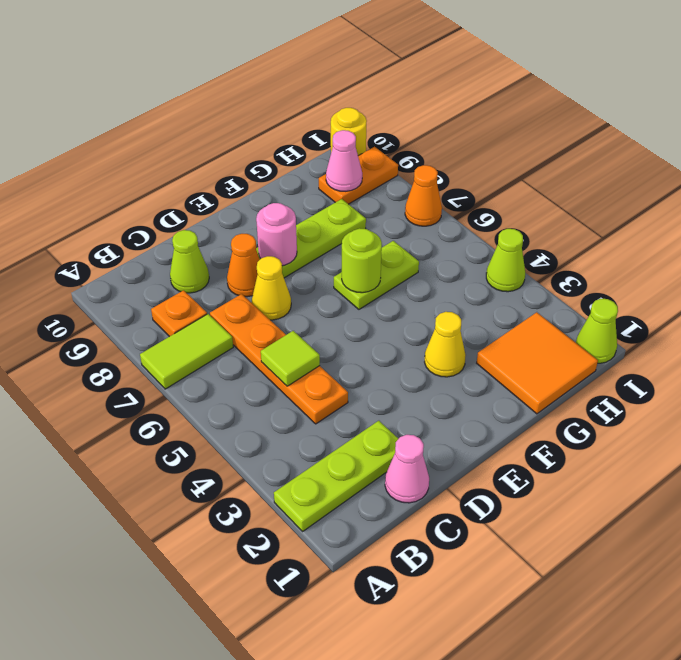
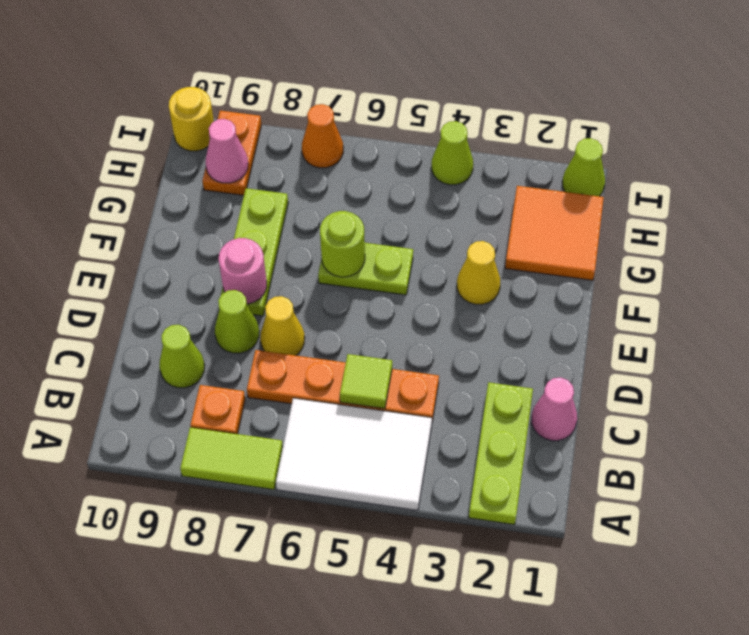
none -> white tile A4:B6 level 1
lime tile A7:B7 level 1 -> lime tile A7:A8 level 1
orange cone D8 level 1 -> lime cone D8 level 1
lime plate F6:G6 level 1 -> lime plate F5:F6 level 1

